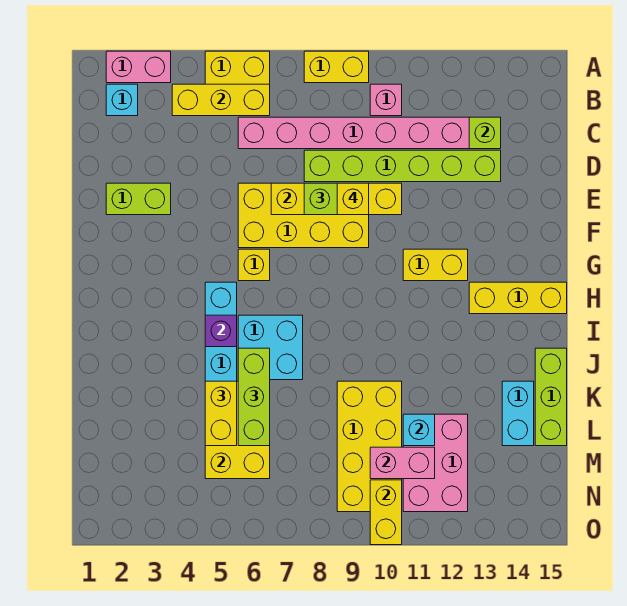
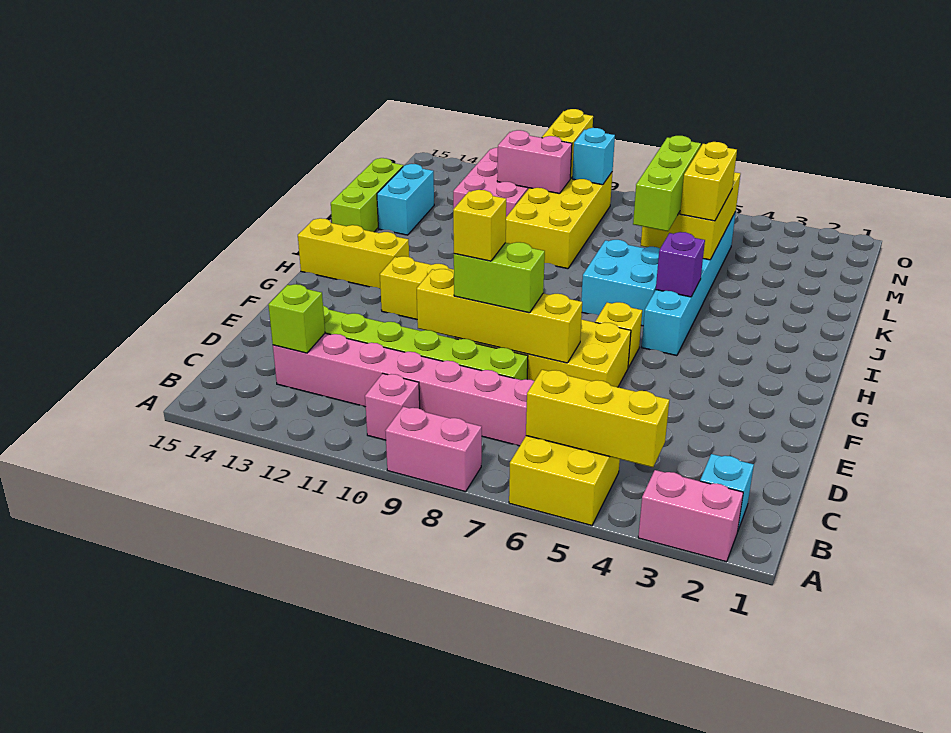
yellow brick A8:A9 level 1 -> pink brick A8:A9 level 1
lime brick E2:E3 level 1 -> none
cyan brick L11 level 2 -> cyan brick N9 level 2

